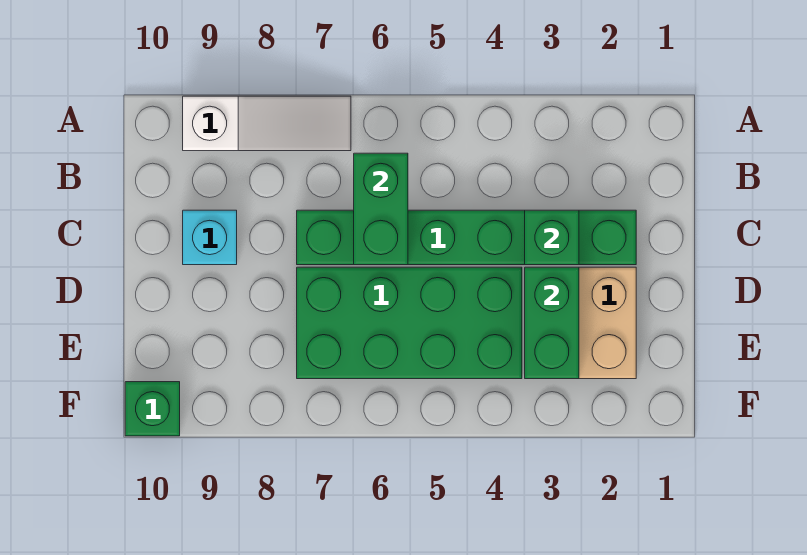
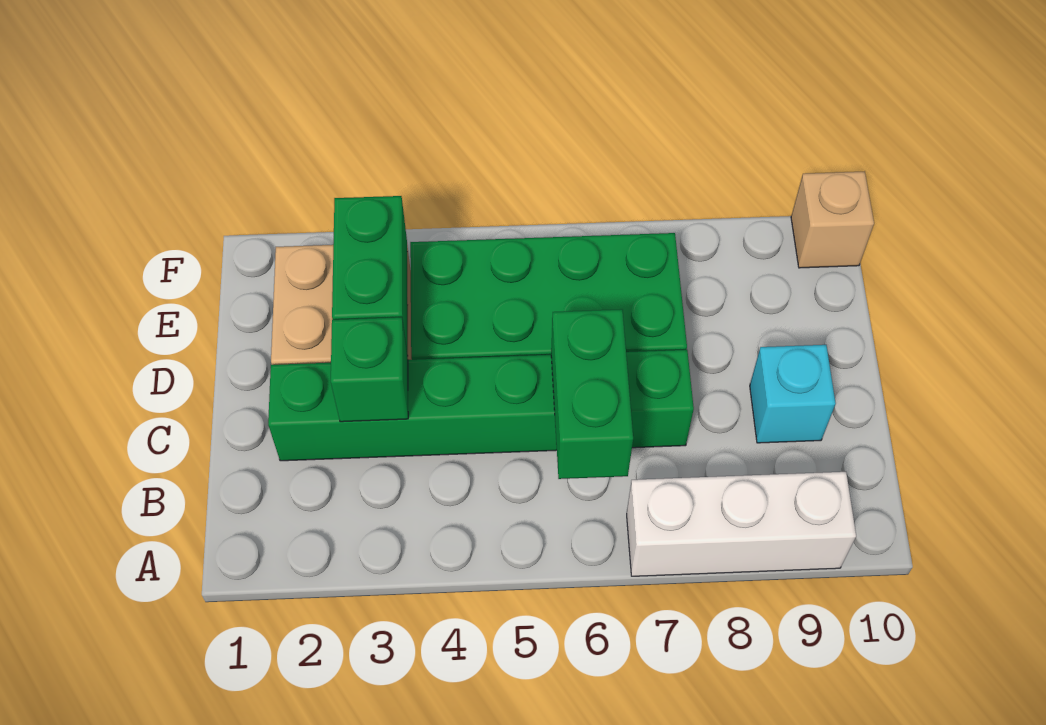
white slope A7:A9 level 1 top 9 -> white brick A7:A9 level 1
green brick F10 level 1 -> tan brick F10 level 1

